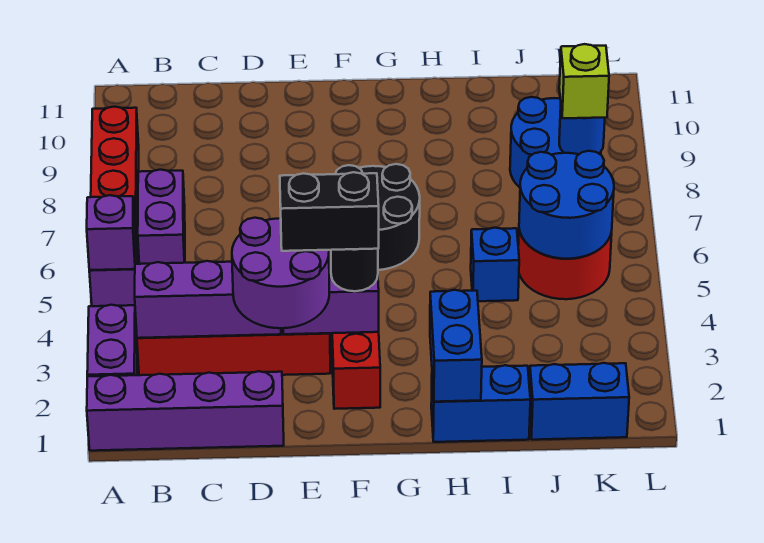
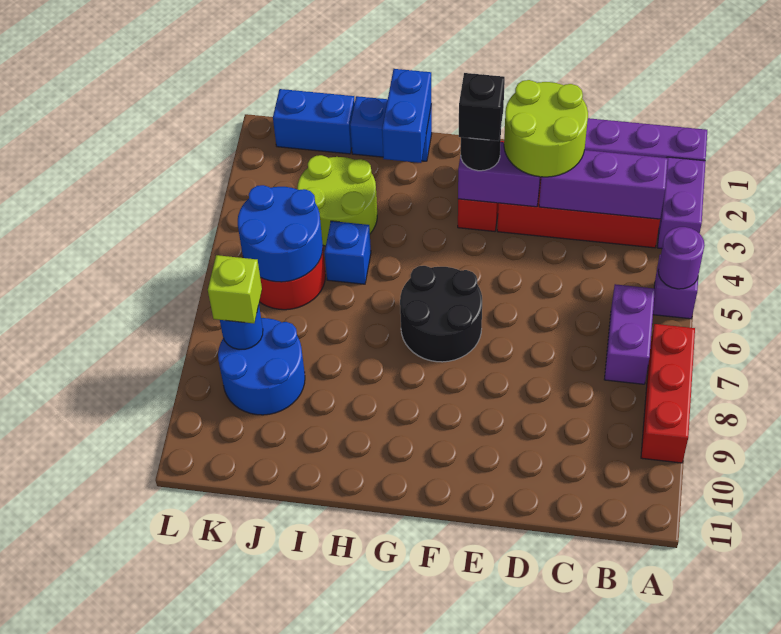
purple brick A5 level 2 -> purple round brick A5 level 2
purple round brick D2:E3 level 3 -> lime round brick D2:E3 level 3
black brick E3:F3 level 4 -> black brick F3 level 4
none -> lime round brick I3:J4 level 1

